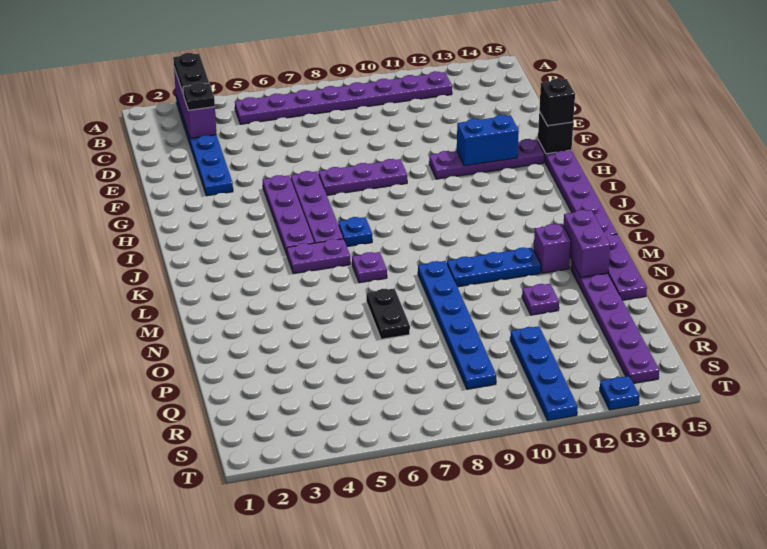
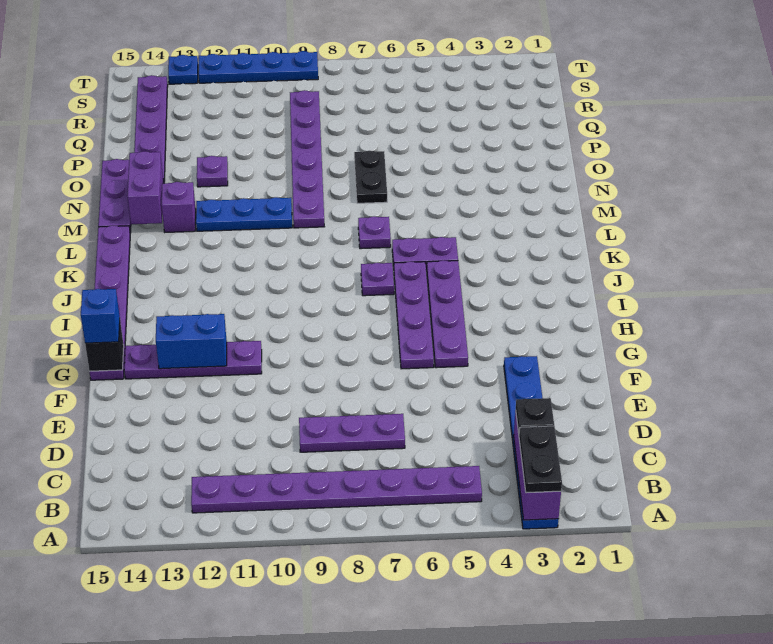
purple plate G7:G9 level 1 -> purple plate D7:D9 level 1
black brick G15 level 3 -> blue brick G15 level 3
blue plate J7 level 1 -> purple plate J7 level 1
blue plate M9:R9 level 1 -> purple plate M9:R9 level 1
blue plate Q11:T11 level 1 -> blue plate T9:T12 level 1

